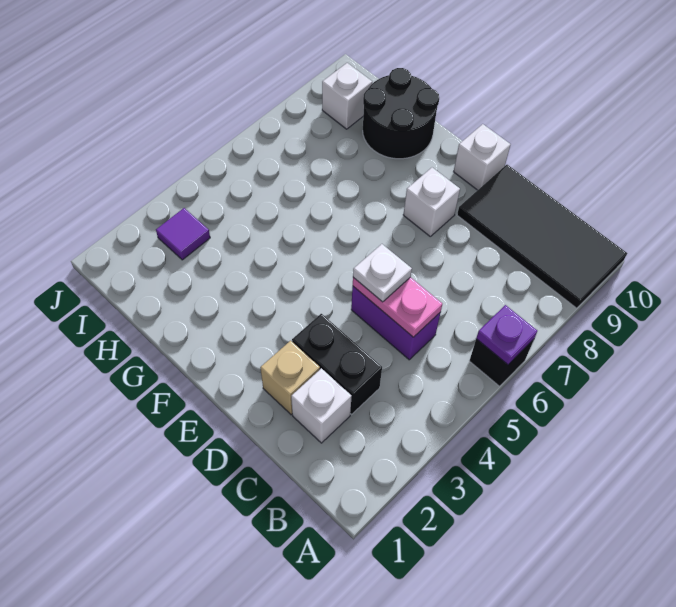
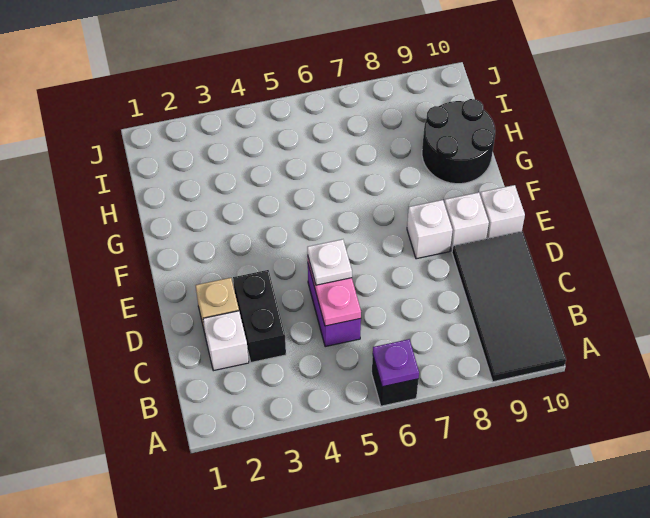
purple tile I3 level 1 -> none
white brick I9 level 1 -> white brick E9 level 1

